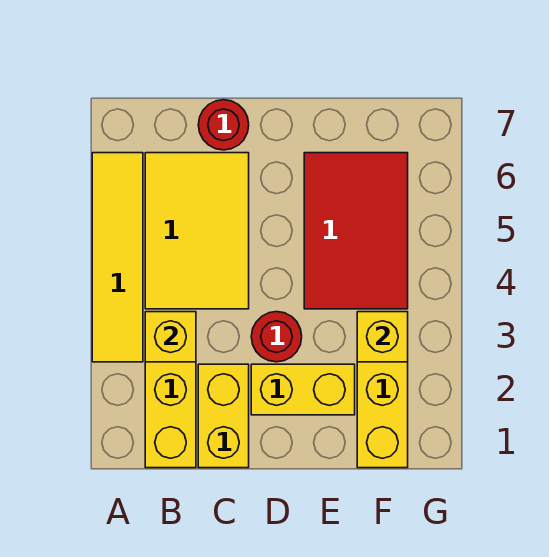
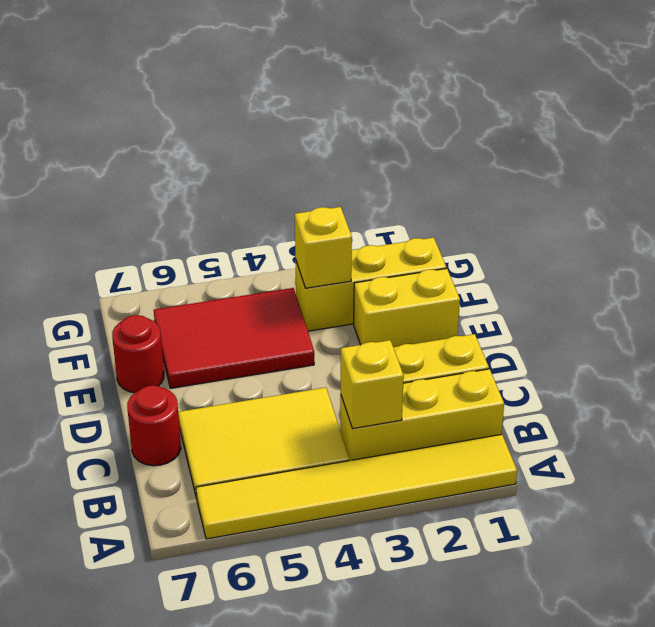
yellow tile A3:A6 level 1 -> yellow tile A1:A6 level 1
yellow brick D2:E2 level 1 -> yellow brick E1:E2 level 1
red round brick D3 level 1 -> red round brick E7 level 1

